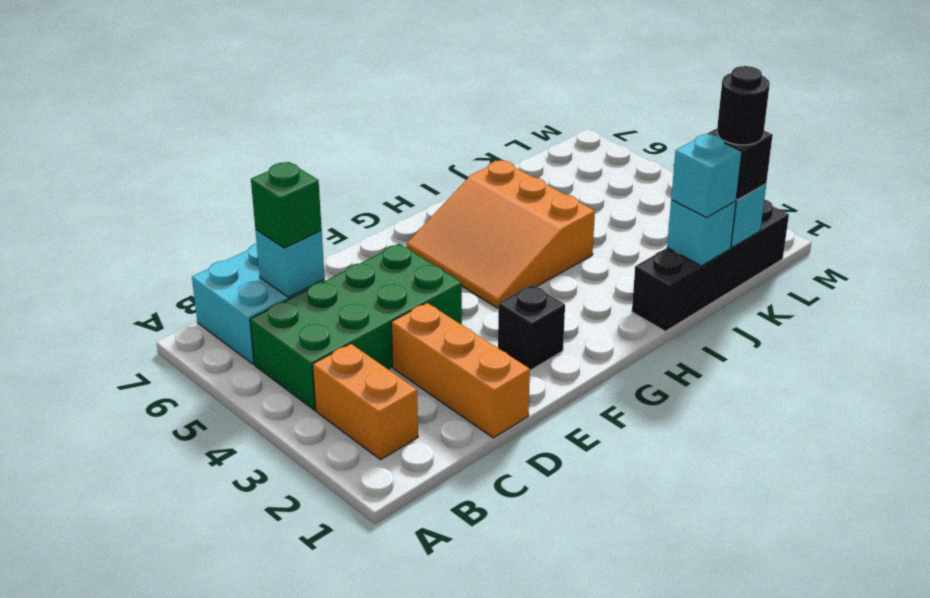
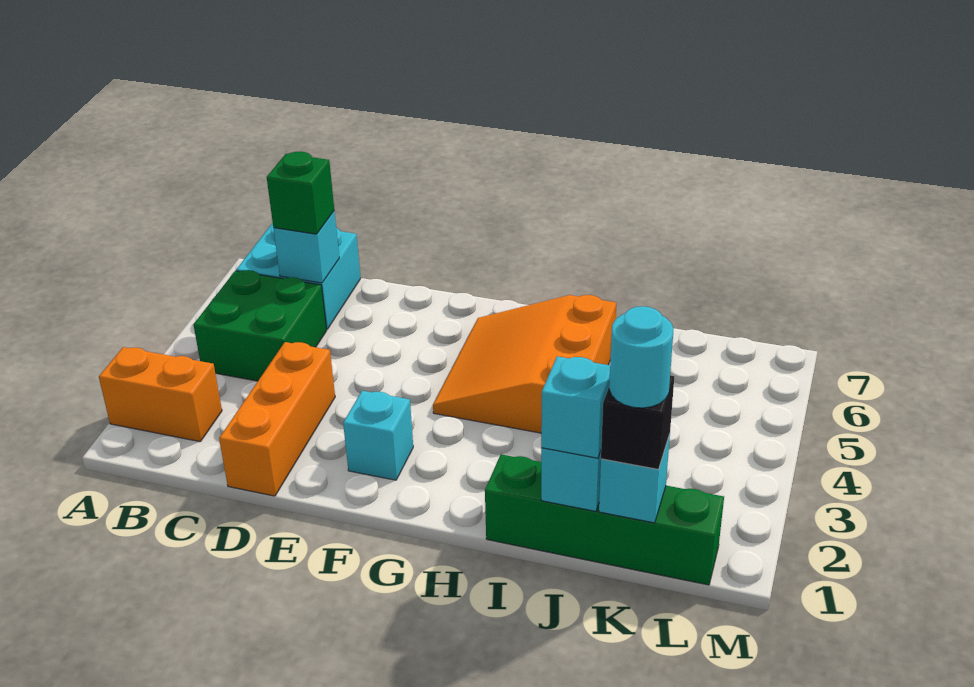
orange brick B2:B3 level 1 -> orange brick A2:B2 level 1
green brick B4:E5 level 1 -> green brick B4:C5 level 1
black brick F2 level 1 -> cyan brick F2 level 1
black brick I1:L1 level 1 -> green brick I1:L1 level 1
black round brick K1 level 4 -> cyan round brick K1 level 4

